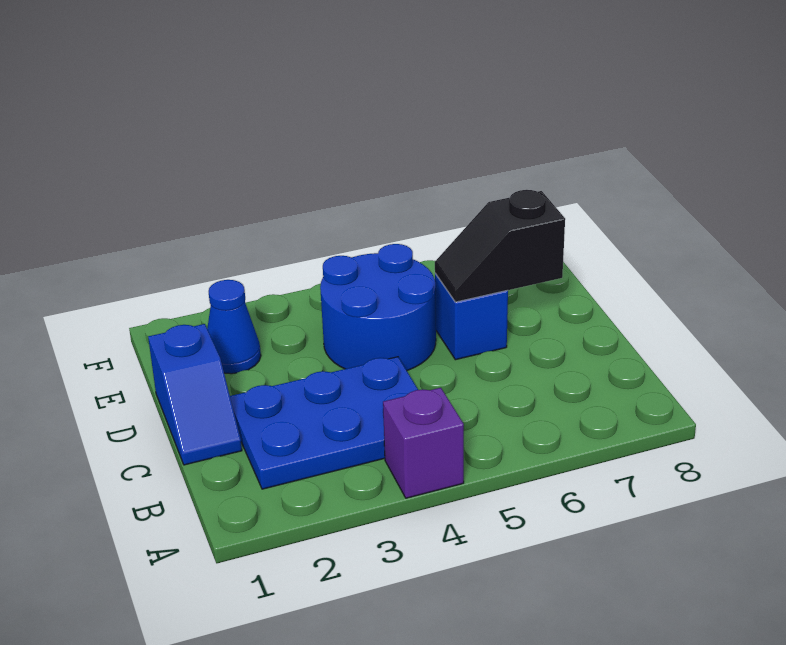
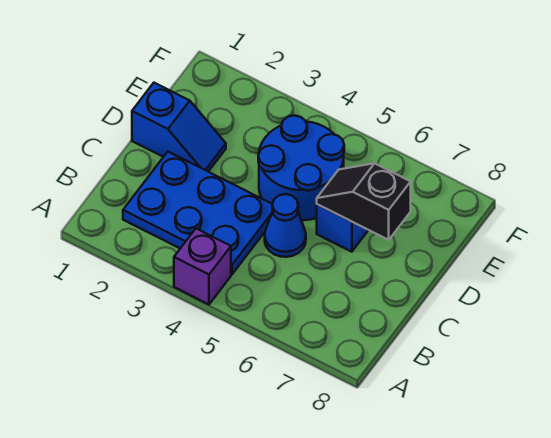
blue slope C1:D1 level 1 top D -> blue slope D1:D2 level 1 top 1
blue cone E2 level 1 -> blue cone C5 level 1

